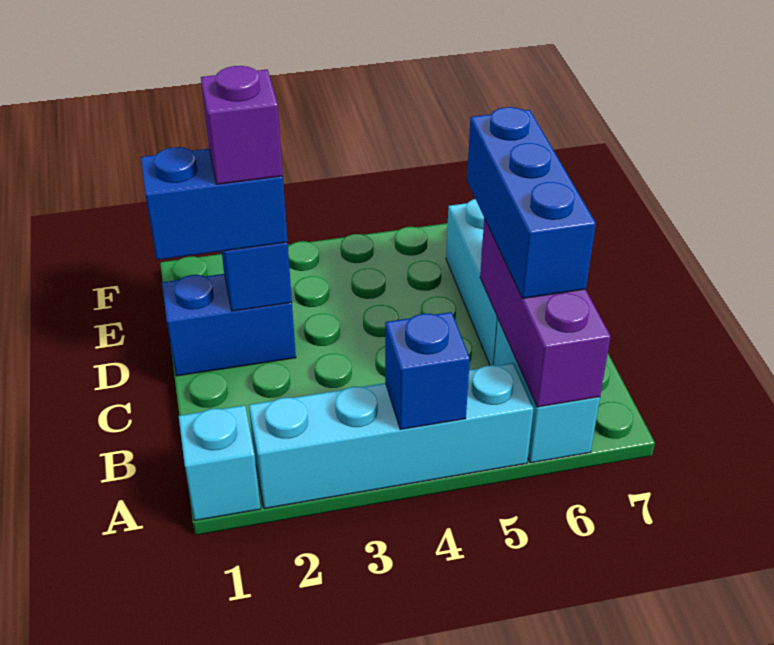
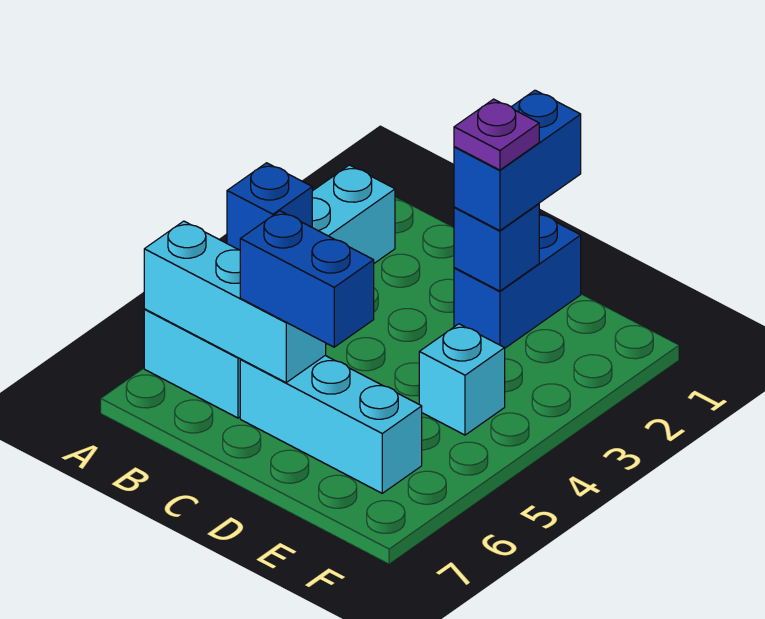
cyan brick A1 level 1 -> cyan brick E4 level 1
purple brick A6:C6 level 2 -> cyan brick A6:C6 level 2
blue brick B6:D6 level 3 -> blue brick C6:D6 level 3
purple brick D2 level 4 -> purple plate D2 level 4

